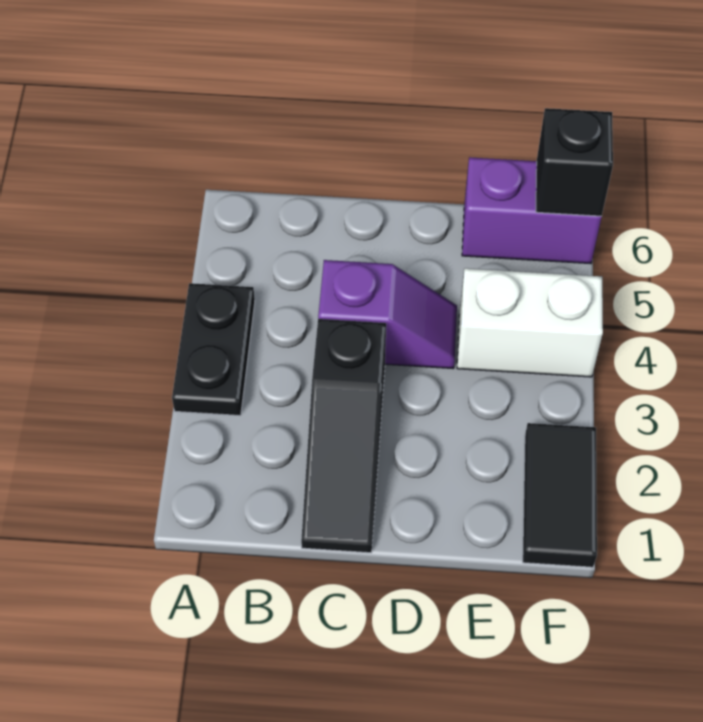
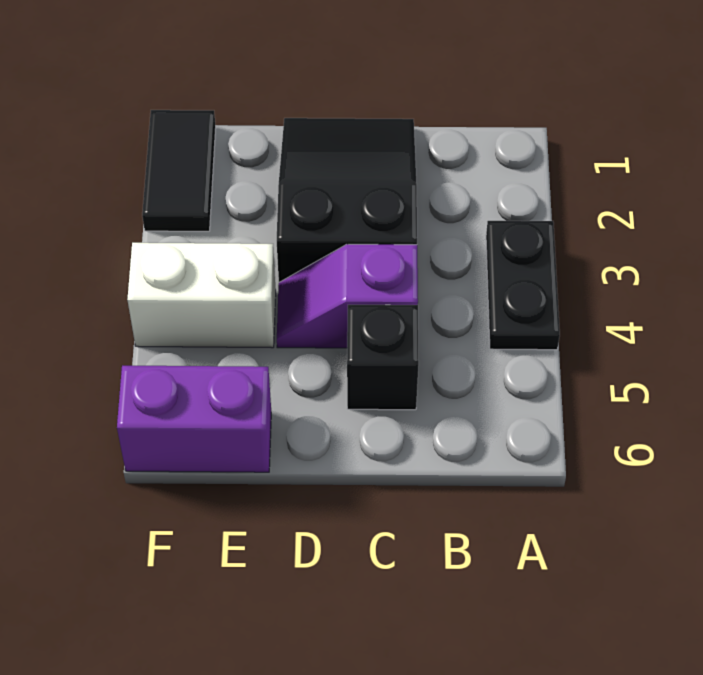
black slope C1:C3 level 1 top 3 -> black slope C1:D3 level 1 top 3
black brick F6 level 2 -> black brick C5 level 1

